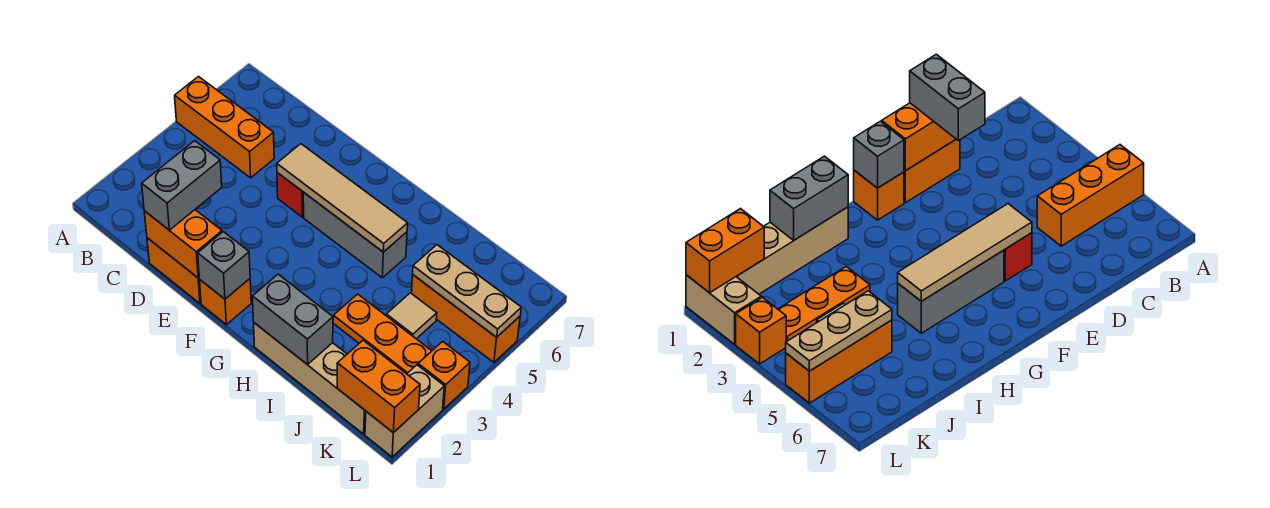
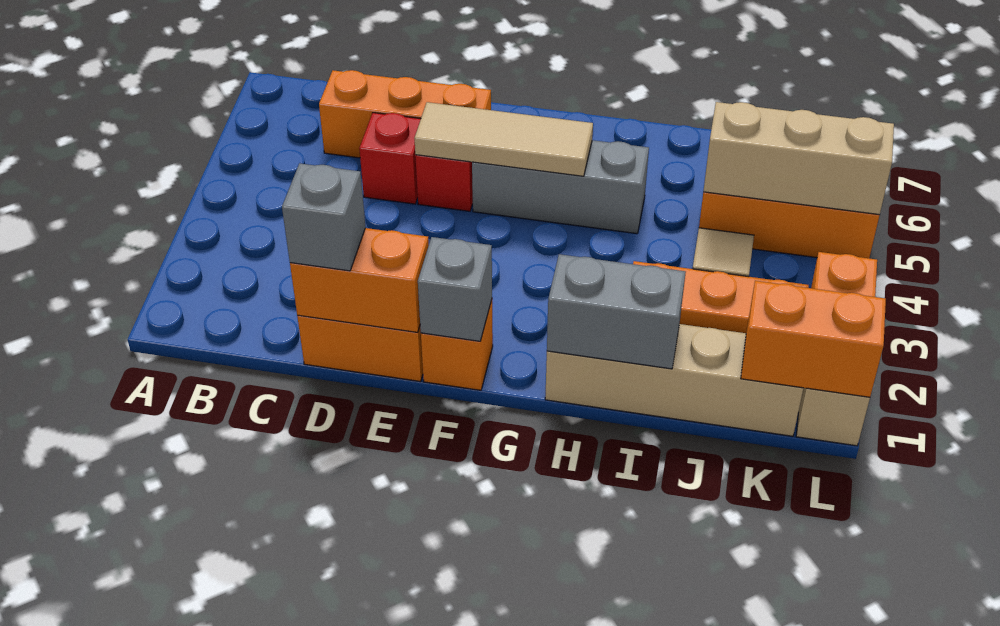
orange brick A5:C5 level 1 -> orange brick C6:E6 level 1
grey brick D1:D2 level 3 -> grey brick D1 level 3
none -> red brick D5 level 1
tan tile E5:H5 level 2 -> tan tile E5:G5 level 2
tan plate J5:L5 level 2 -> tan brick J5:L5 level 2

